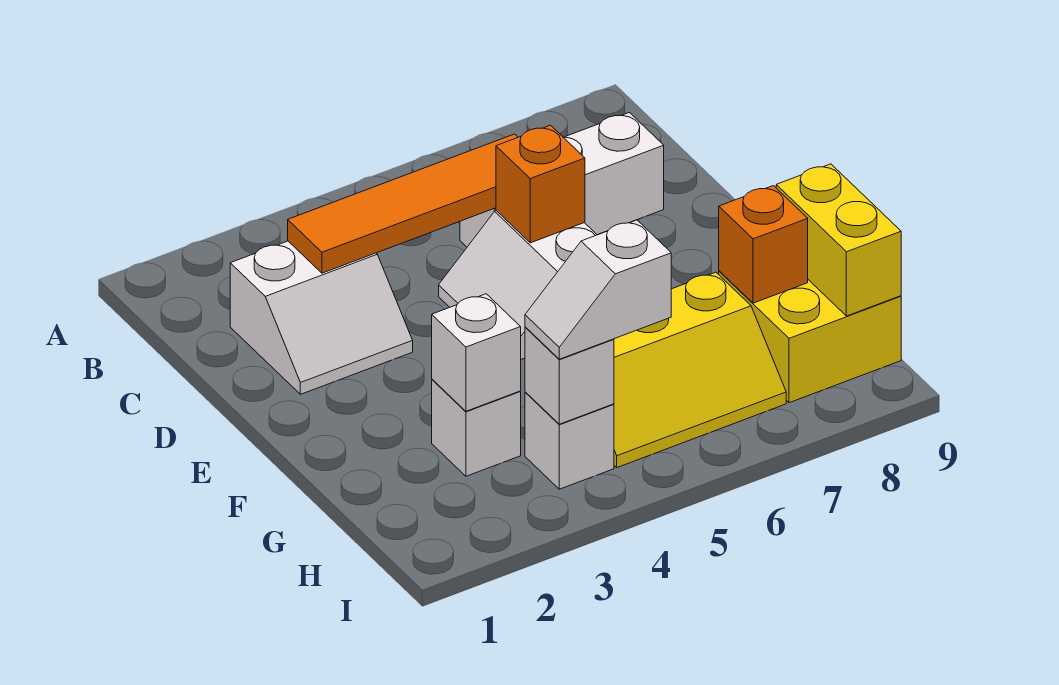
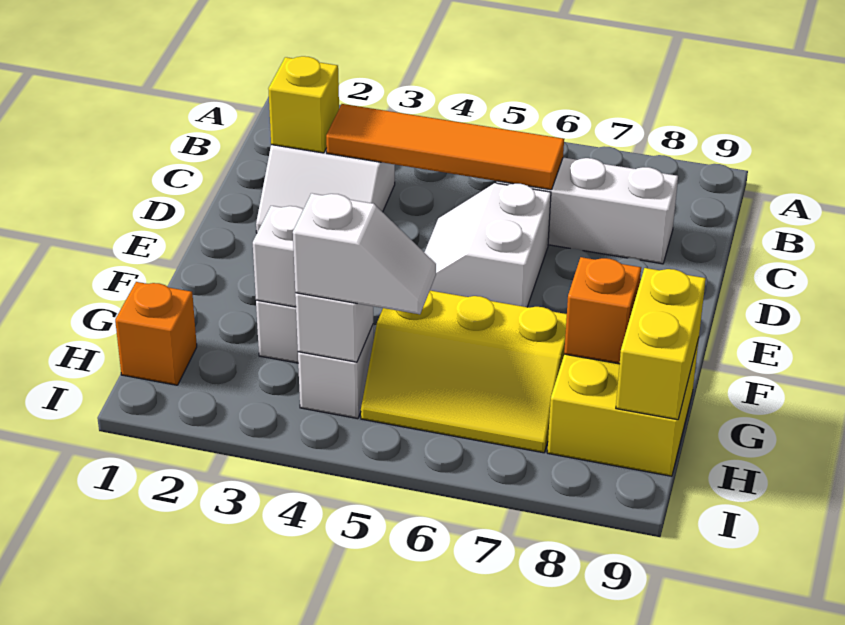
none -> yellow brick C2 level 2
orange brick D6 level 2 -> orange brick H1 level 1
white slope H4:H5 level 3 top 5 -> white slope H4:H5 level 3 top 4

